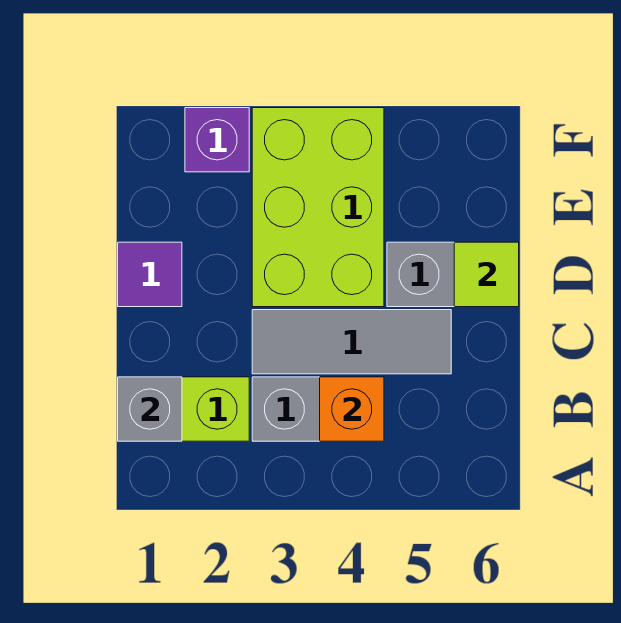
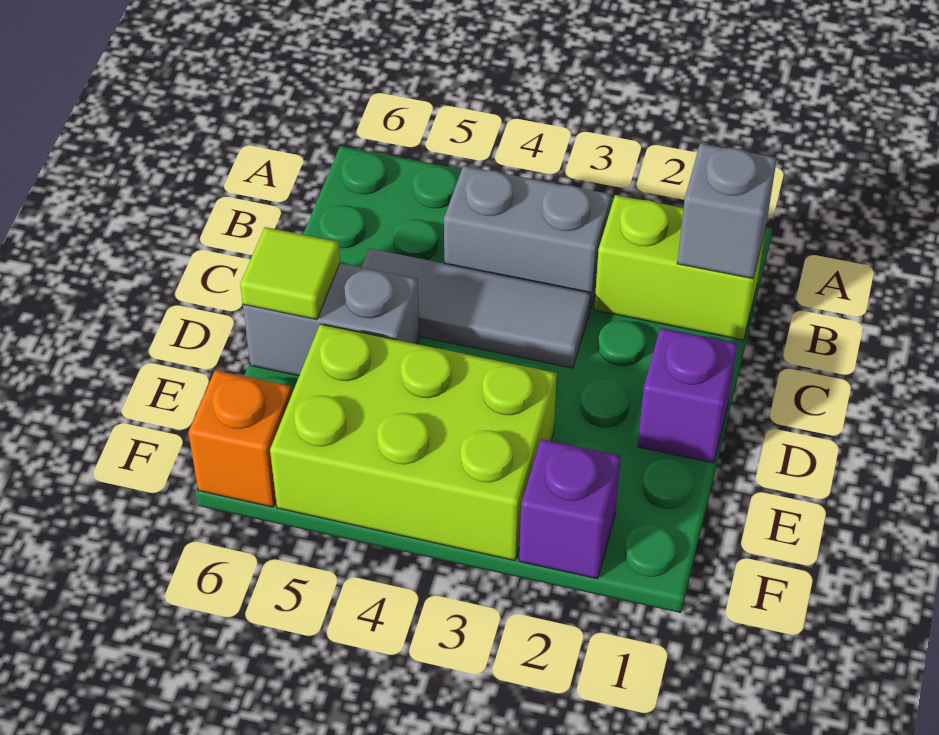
orange brick B4 level 2 -> orange brick F6 level 1
purple tile D1 level 1 -> purple brick D1 level 1
lime brick D3:F4 level 1 -> lime brick E3:F5 level 1

